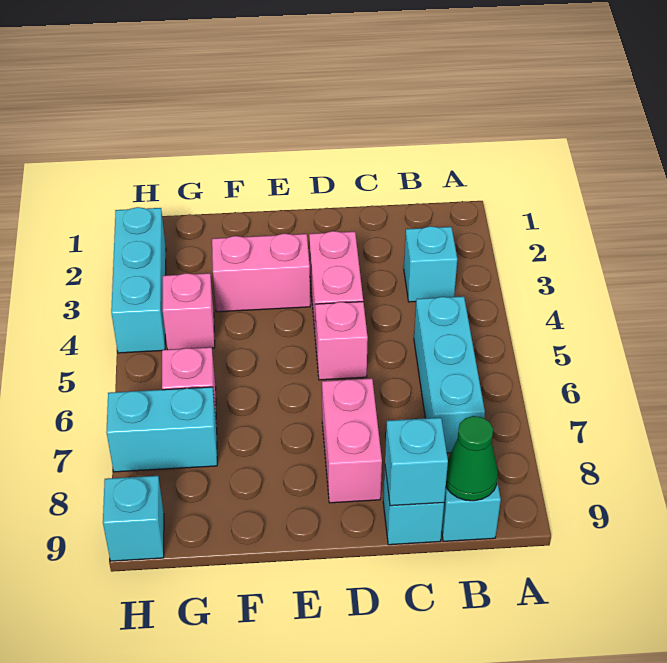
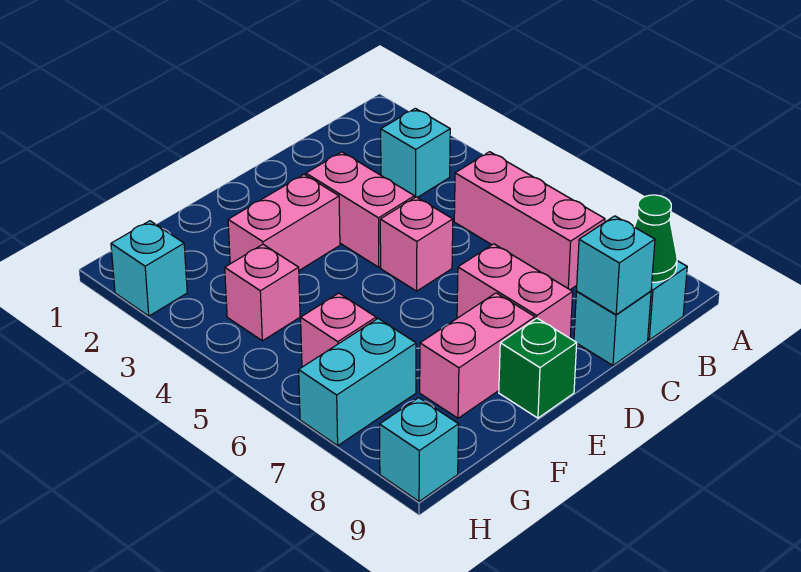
cyan brick B5:B7 level 1 -> pink brick B5:B7 level 1
none -> pink brick E8:F8 level 1
none -> green brick E9 level 1
cyan brick H2:H4 level 1 -> cyan brick H2 level 1

